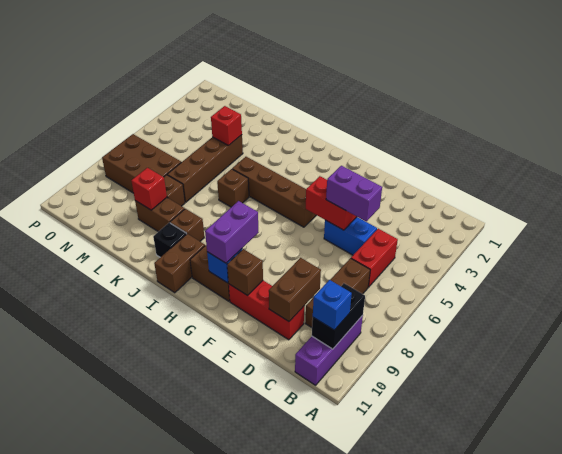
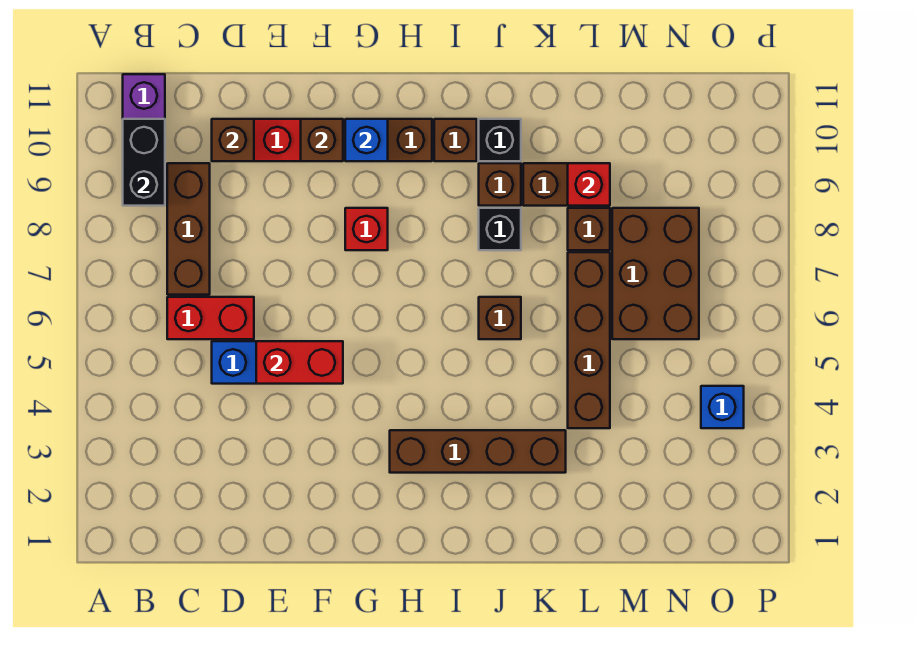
blue brick B10 level 3 -> blue brick O4 level 1
red brick C5:C6 level 1 -> red brick C6:D6 level 1
purple brick D5:E5 level 3 -> none
brown brick D9:D10 level 2 -> brown brick D10 level 2
brown brick G5:J5 level 1 -> brown brick H3:K3 level 1
purple brick G9:G10 level 3 -> none
brown brick I10:I11 level 1 -> brown brick I10 level 1
none -> black brick J8 level 1
red brick L4 level 2 -> red brick G8 level 1
brown brick M7:O8 level 1 -> brown brick M6:N8 level 1

